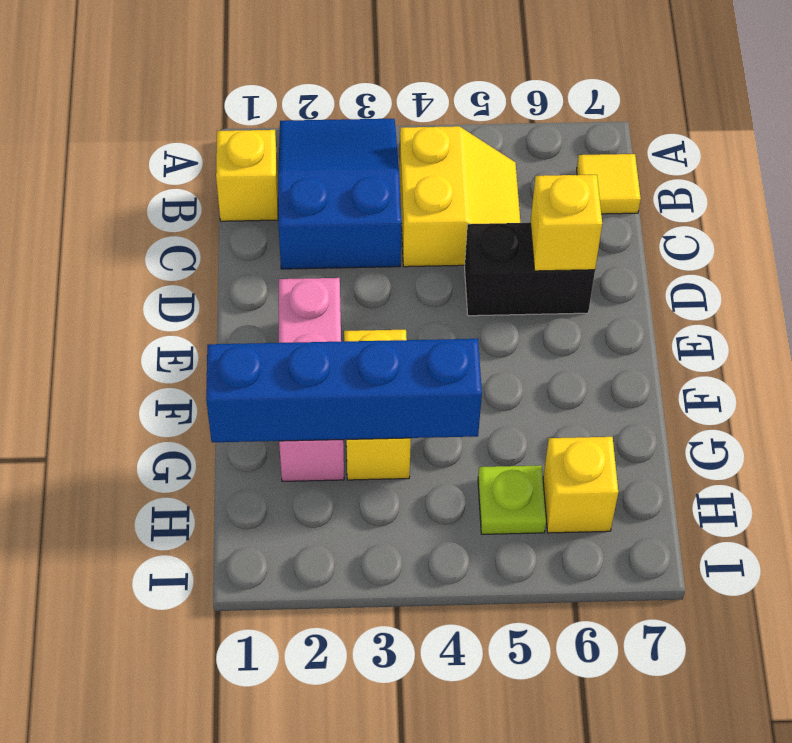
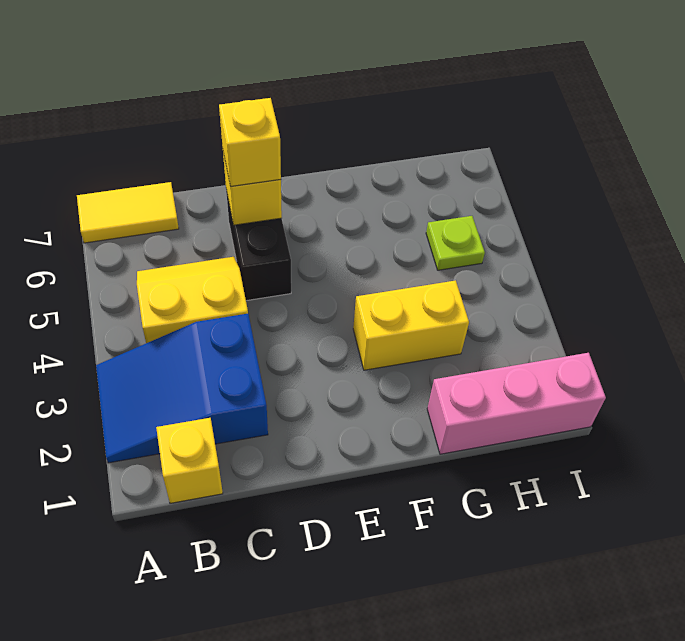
yellow tile B7 level 1 -> yellow tile A7:B7 level 1
pink brick E2:G2 level 1 -> pink brick G1:I1 level 1
blue brick G1:G4 level 2 -> none
yellow brick H6 level 1 -> yellow brick D6 level 3

